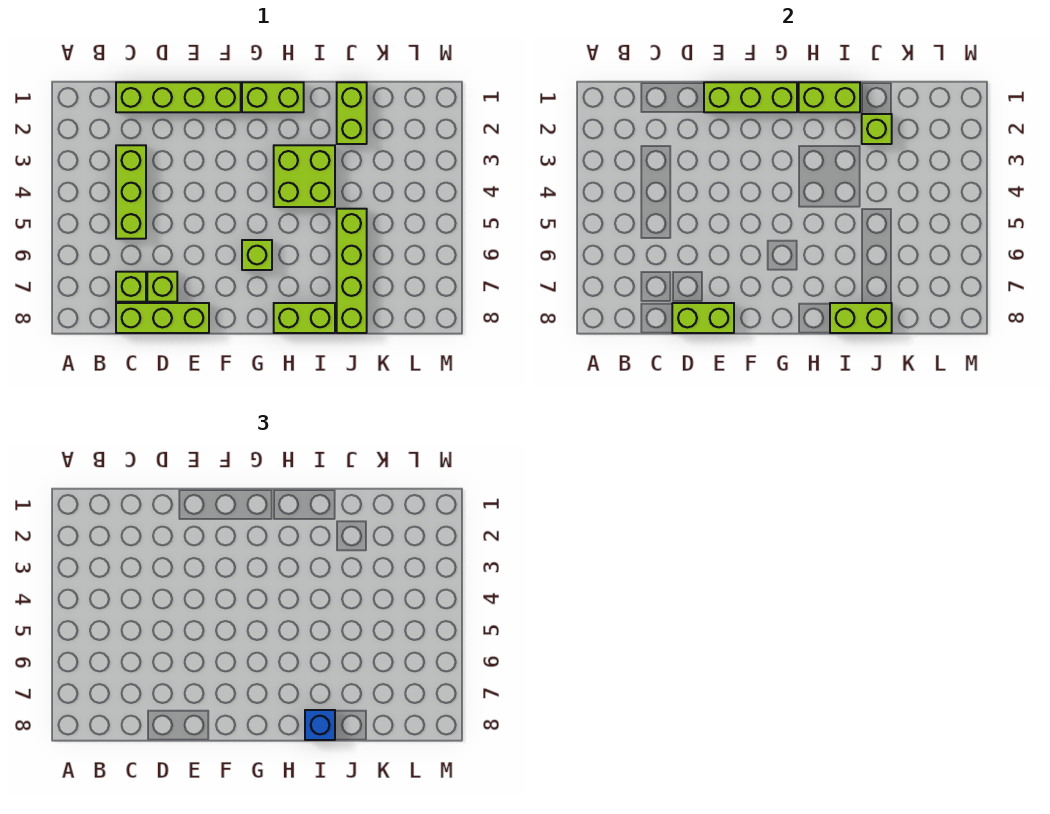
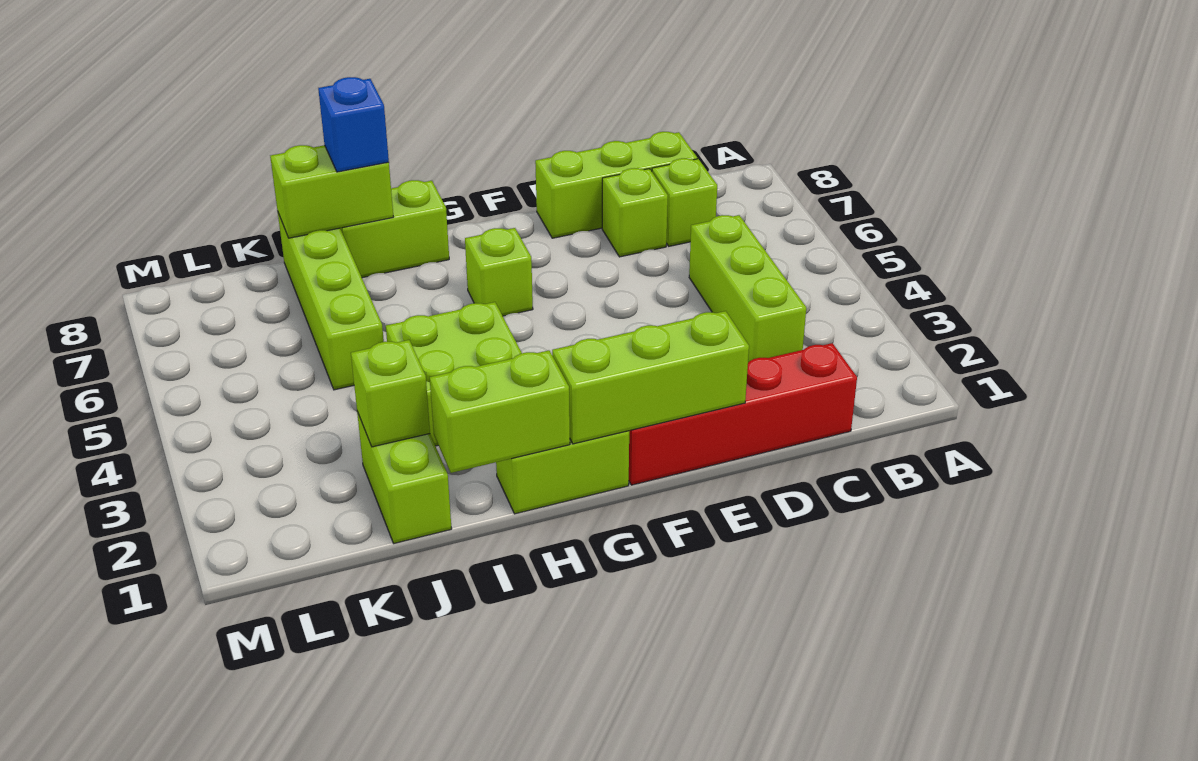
lime brick C1:F1 level 1 -> red brick C1:F1 level 1
lime brick D8:E8 level 2 -> none

